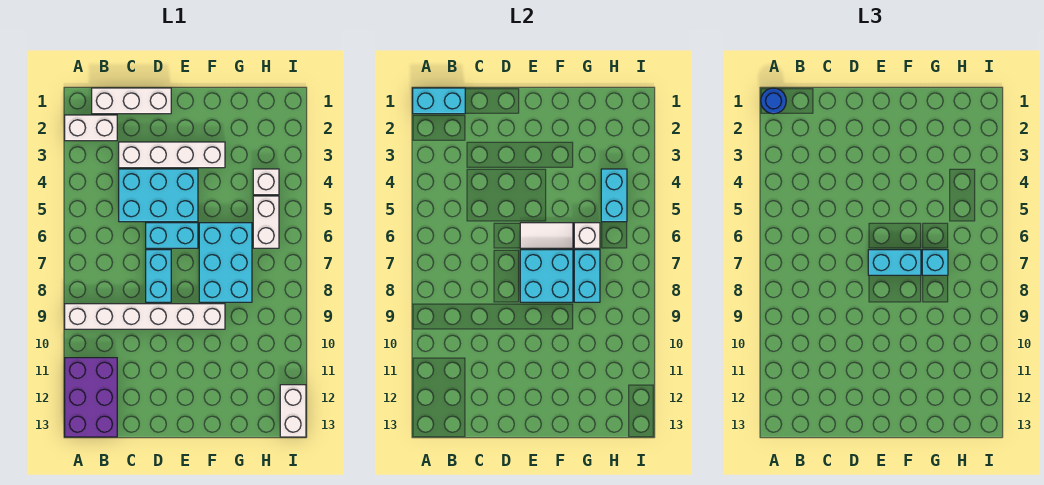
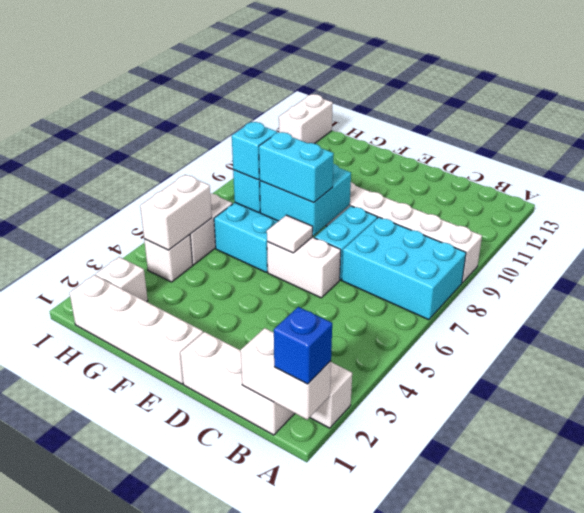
cyan brick A1:B1 level 2 -> white brick A1:B1 level 2
blue round brick A1 level 3 -> blue brick A1 level 3
purple brick A11:B13 level 1 -> none
white brick C3:F3 level 1 -> white brick E1:H1 level 1
cyan brick C4:E5 level 1 -> cyan brick A7:C8 level 1
cyan brick D6:E6 level 1 -> white brick D6:E6 level 1
white tile E6:F6 level 2 -> white tile E6 level 2
white brick G6 level 2 -> white brick H2 level 1
cyan brick H4:H5 level 2 -> white brick H4:H5 level 2

